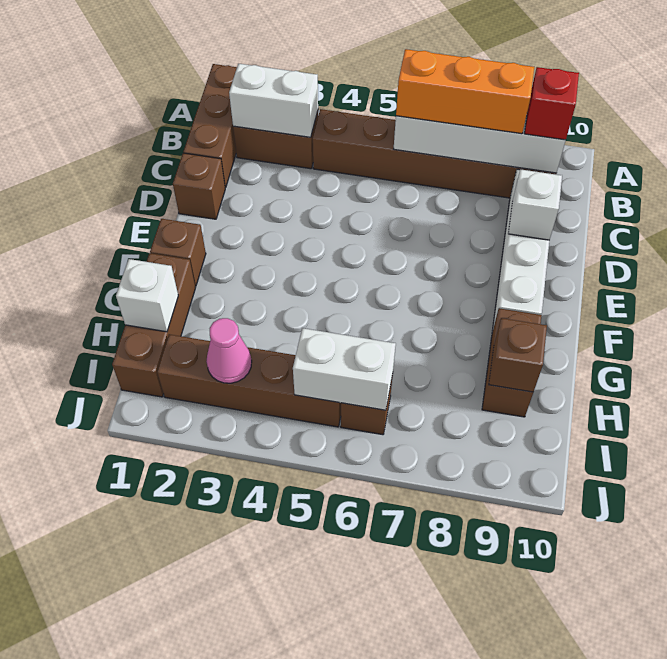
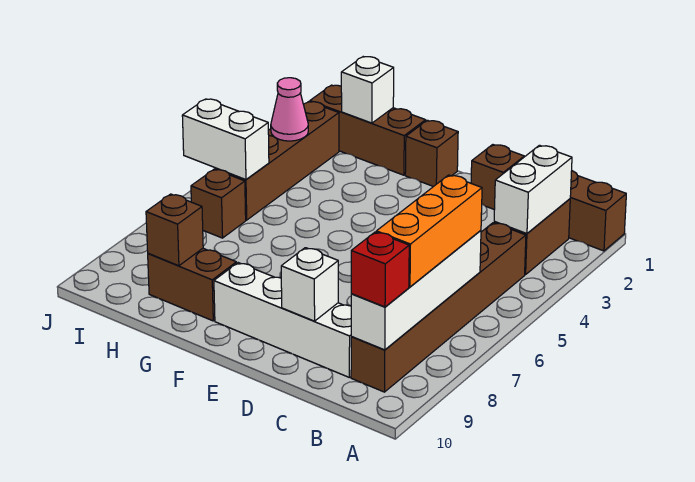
white brick I5:I6 level 2 -> white brick I5:J5 level 2

